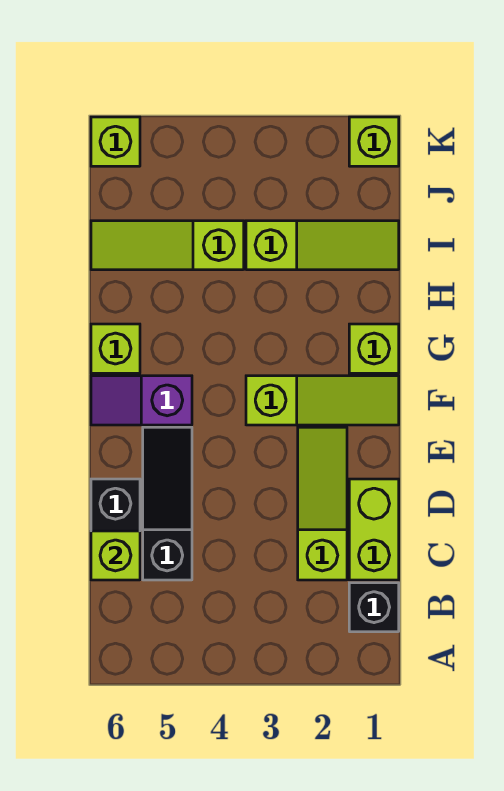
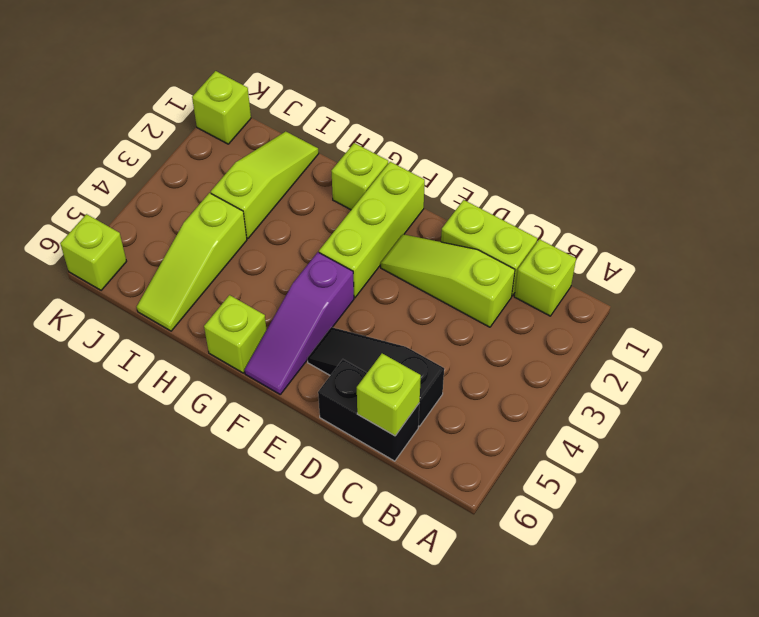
black brick B1 level 1 -> lime brick B1 level 1
lime slope F1:F3 level 1 top 3 -> lime brick F1:F3 level 1
purple slope F5:F6 level 1 top 5 -> purple slope F4:F6 level 1 top 4

